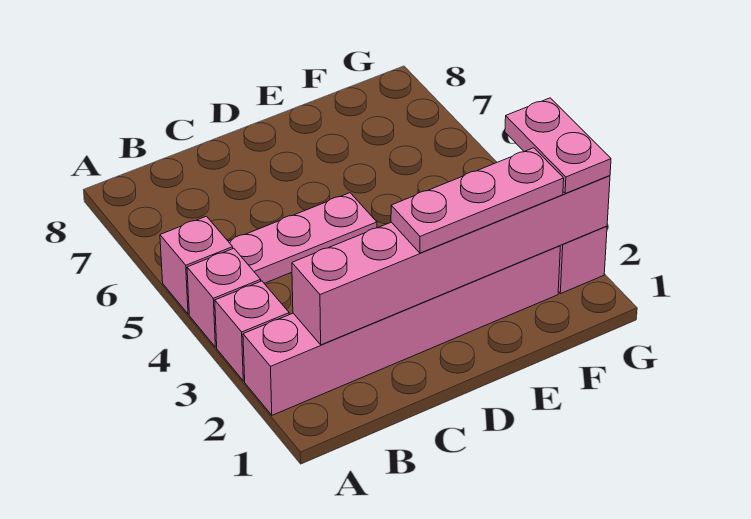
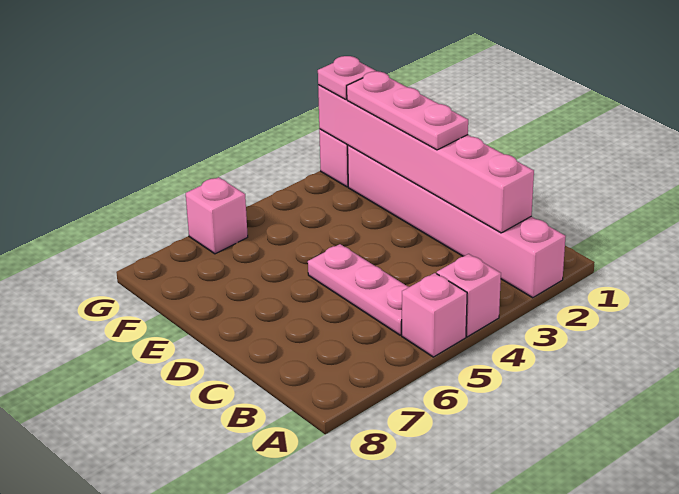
pink brick A3 level 1 -> pink brick G6 level 1
pink plate G2:G3 level 3 -> pink plate G2 level 3

